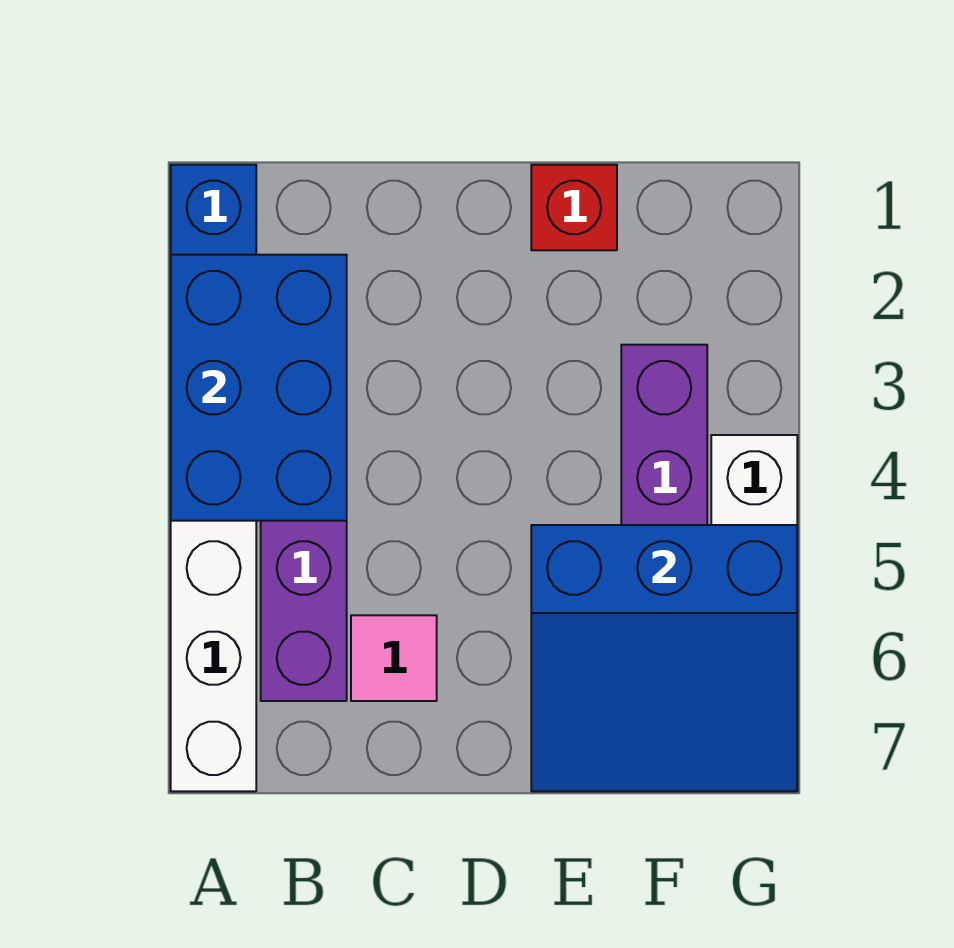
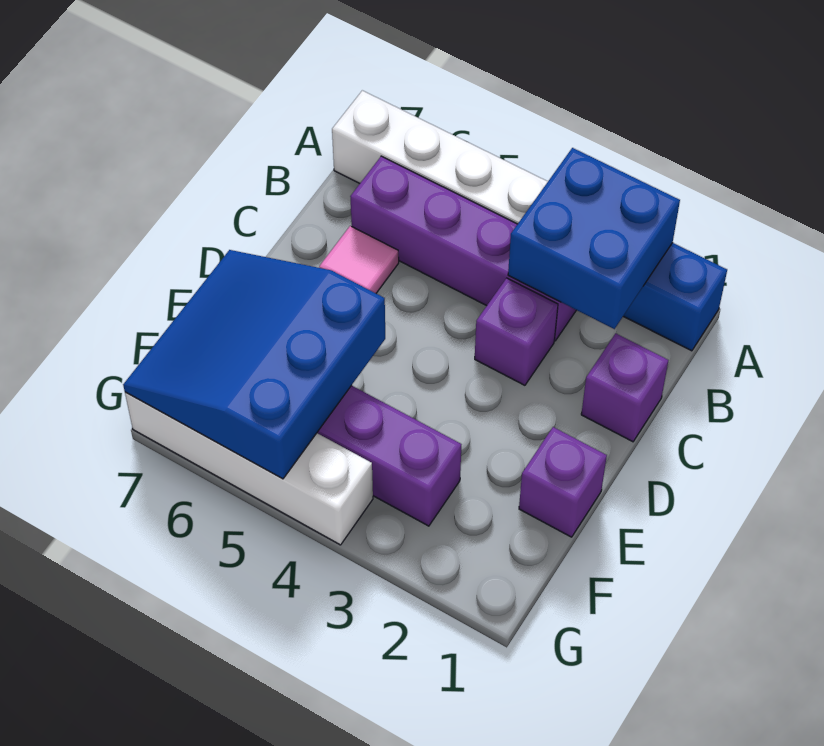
blue brick A2:B4 level 2 -> blue brick A2:B3 level 2
none -> purple brick C1 level 1
none -> purple brick C3 level 1
red brick E1 level 1 -> purple brick E1 level 1

